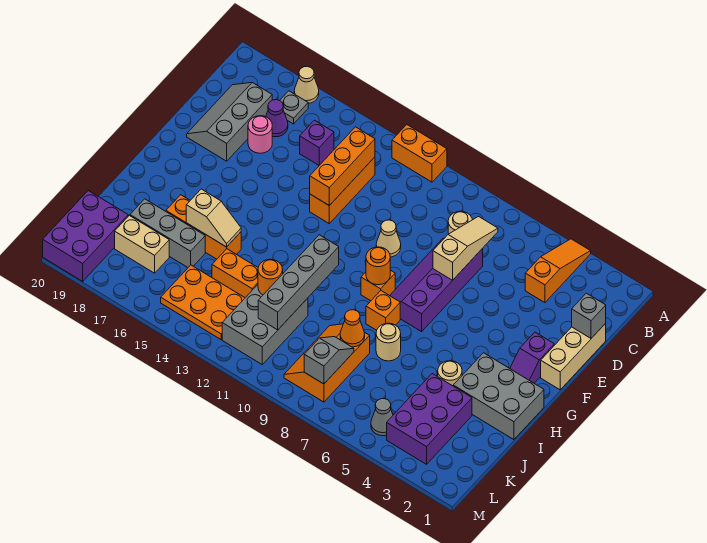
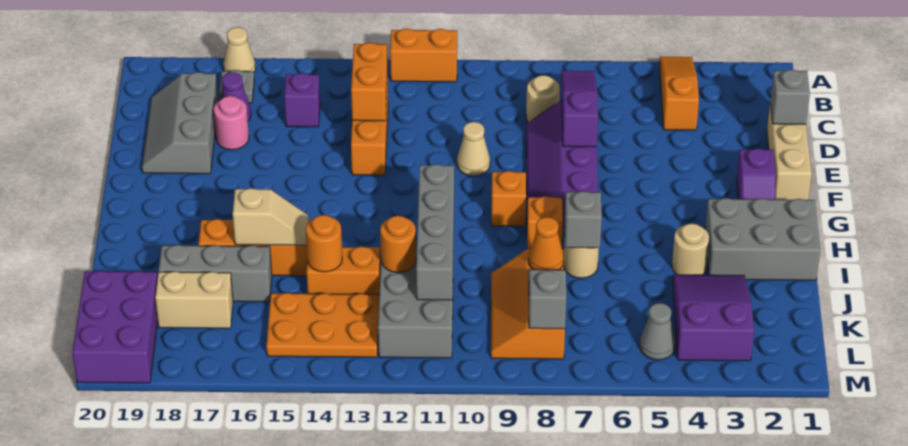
tan slope C7:E7 level 2 top E -> purple slope C7:E7 level 2 top E
orange brick C13:E13 level 2 -> orange brick C13:D13 level 2
orange round brick G9 level 2 -> orange round brick J14 level 2
none -> grey brick I7 level 2
purple brick J3:L4 level 1 -> purple slope J3:L4 level 1 top L

